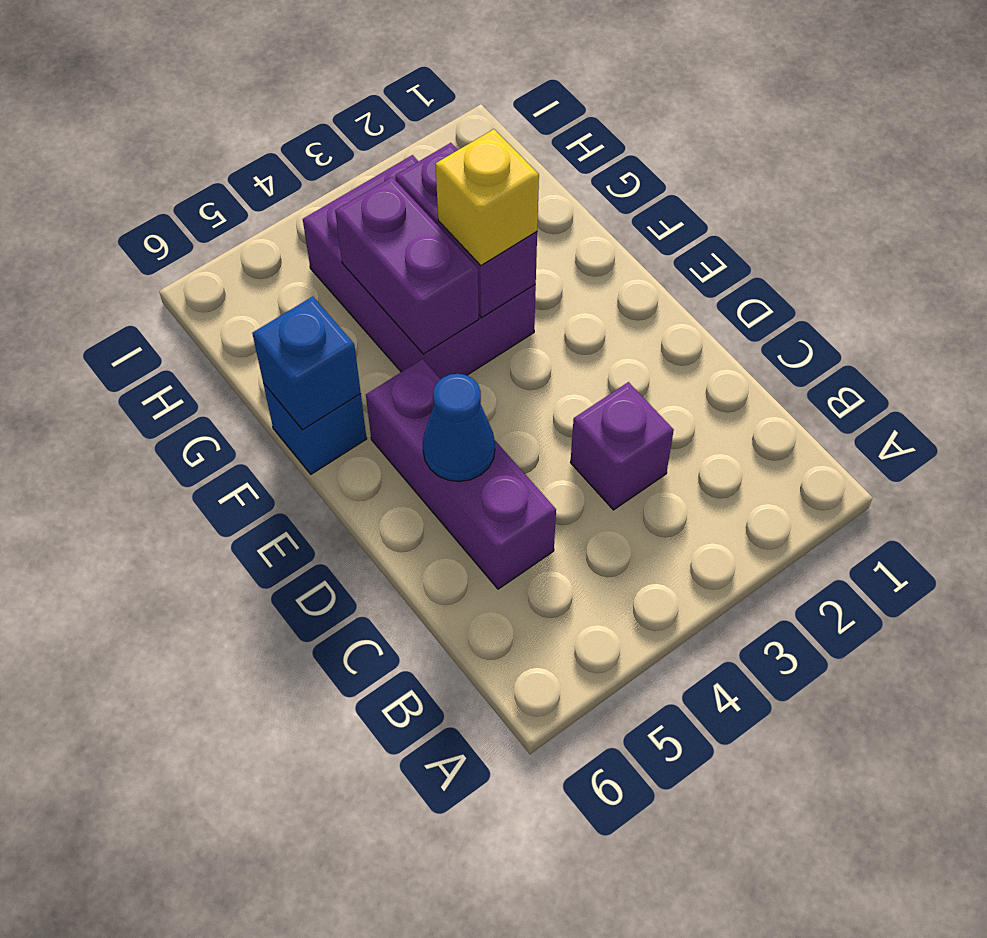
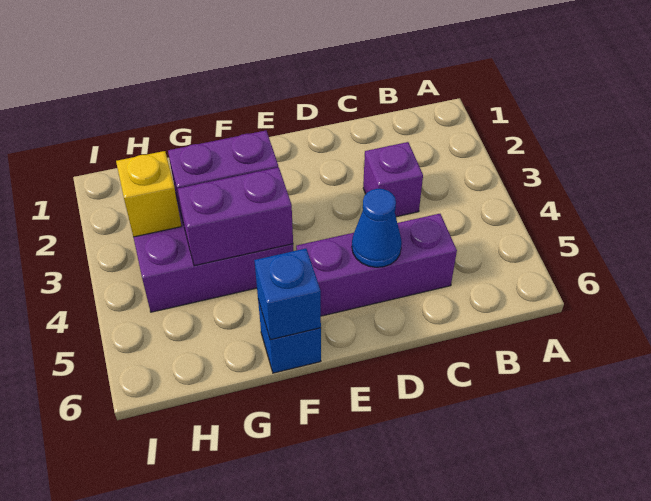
yellow brick F3 level 3 -> yellow brick H3 level 2

